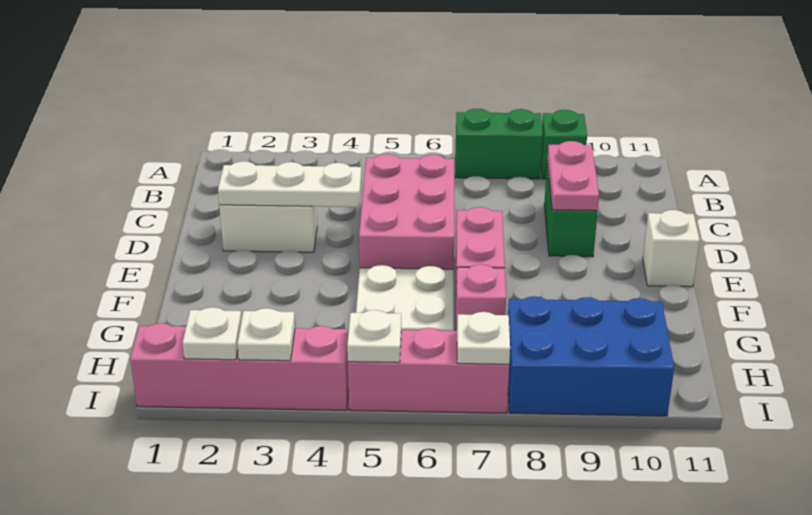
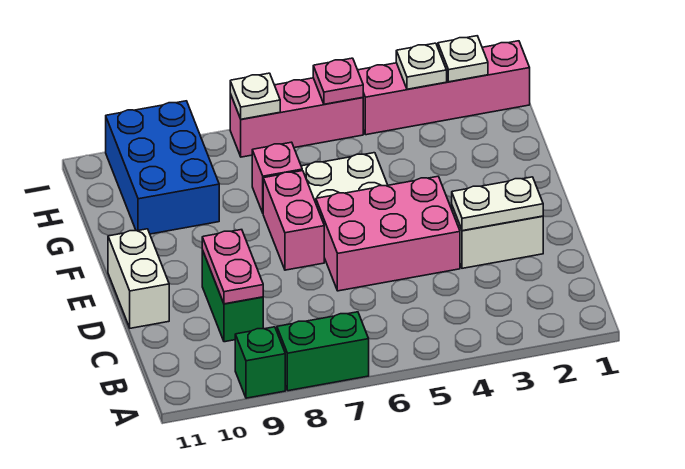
pink brick C5:E6 level 1 -> pink brick D4:E6 level 1
white plate D2:D4 level 2 -> white plate D2:D3 level 2
white brick E11 level 1 -> white brick D11:E11 level 1
blue brick H8:I10 level 1 -> blue brick G9:I10 level 1
white plate I5 level 2 -> pink plate I5 level 2

